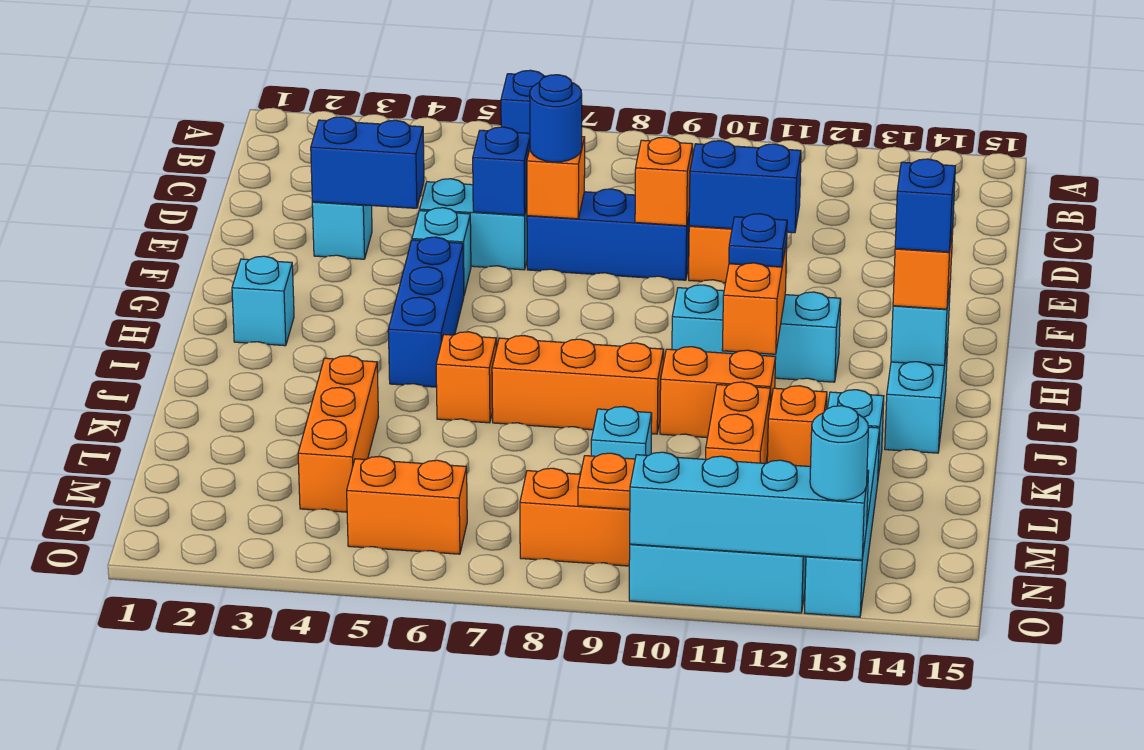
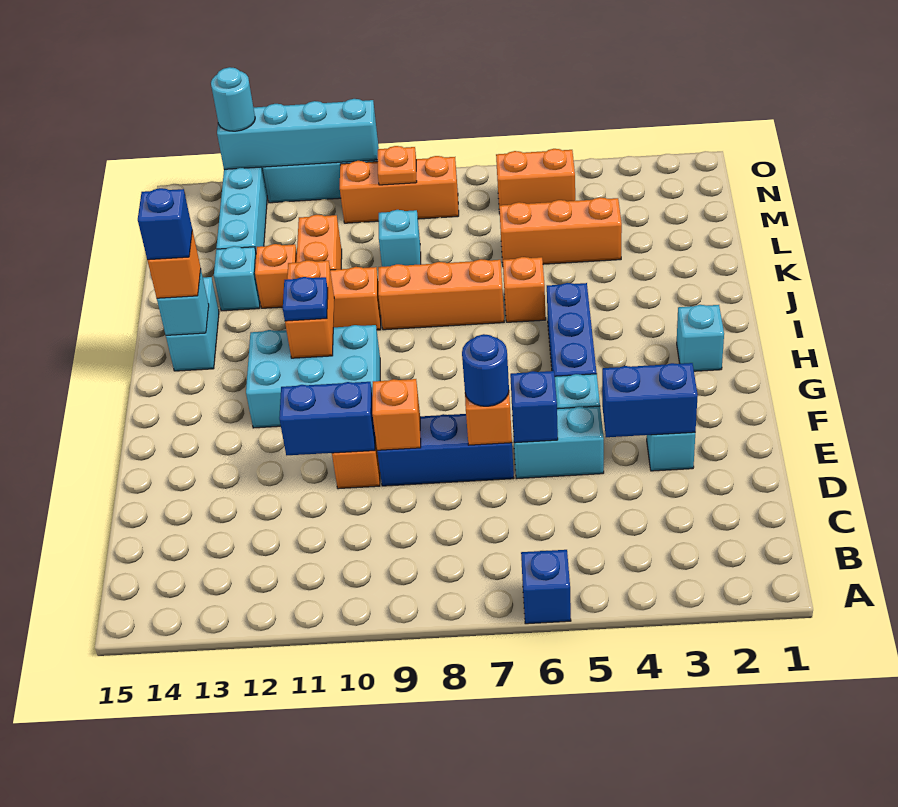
cyan brick H10:H12 level 1 -> cyan brick G10:H12 level 1
orange brick K4:M4 level 1 -> orange brick L4:L6 level 1

